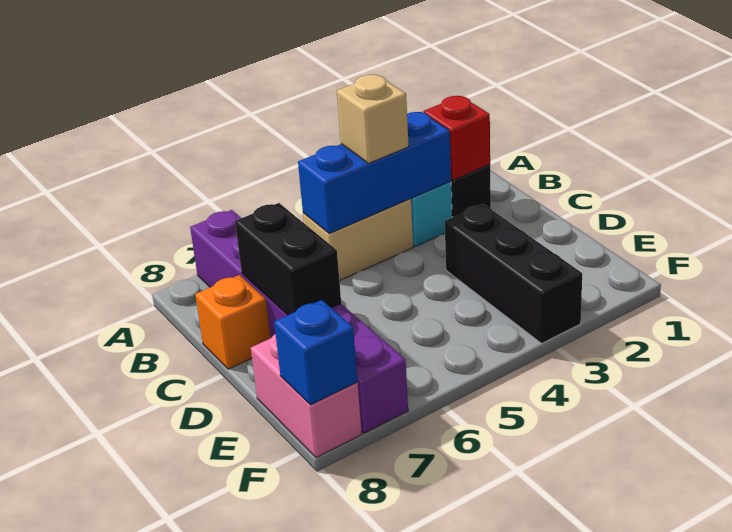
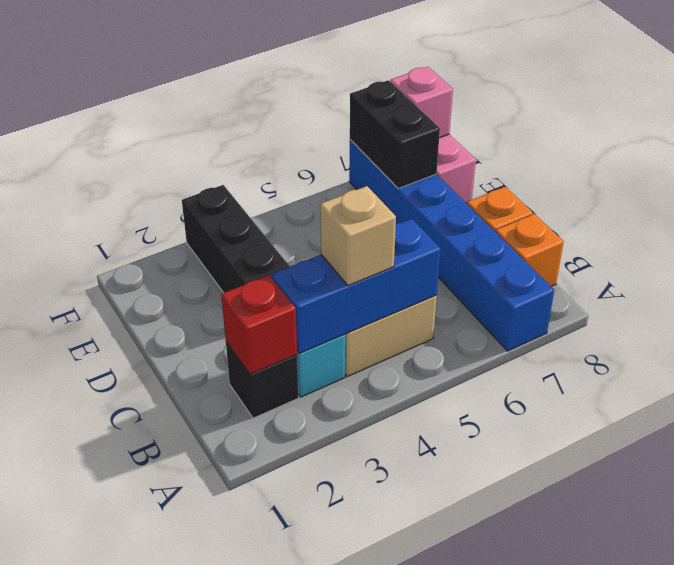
purple brick A7:F7 level 1 -> blue brick A7:F7 level 1
none -> orange brick B8 level 1
black brick C7:D7 level 2 -> black brick E7:F7 level 2
blue brick F8 level 2 -> pink brick F8 level 2

